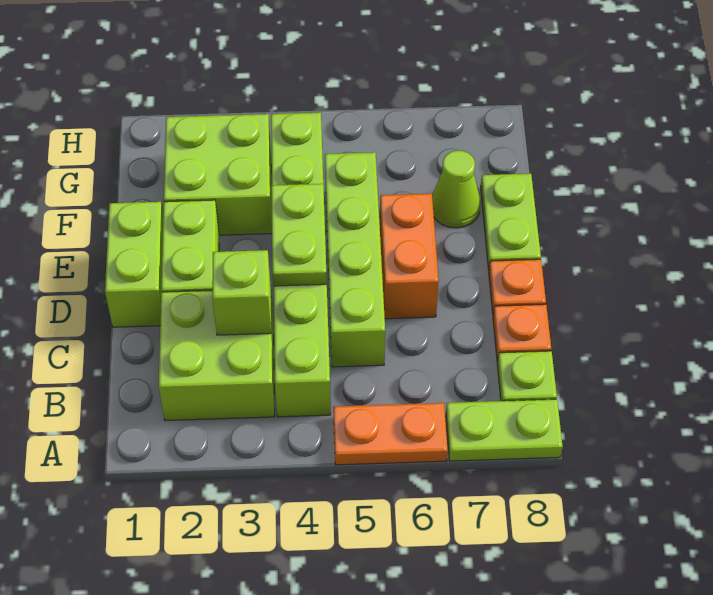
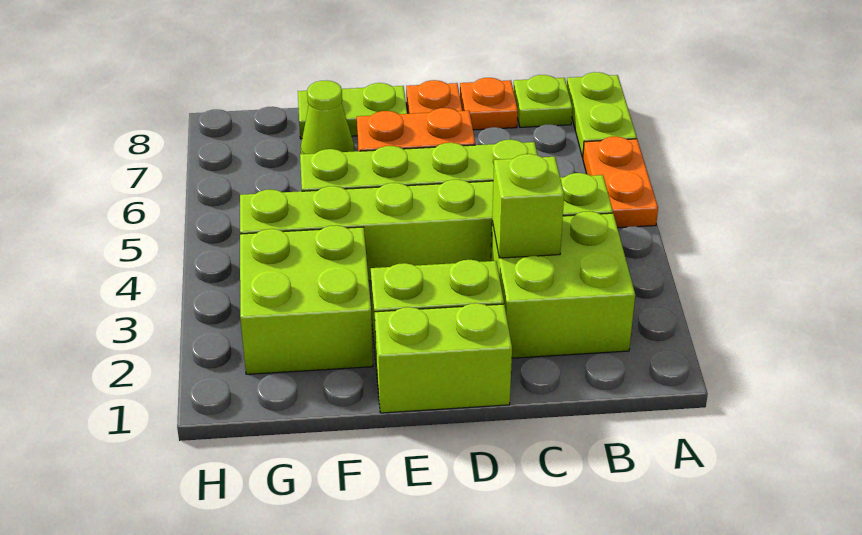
lime plate D4:E4 level 2 -> none

